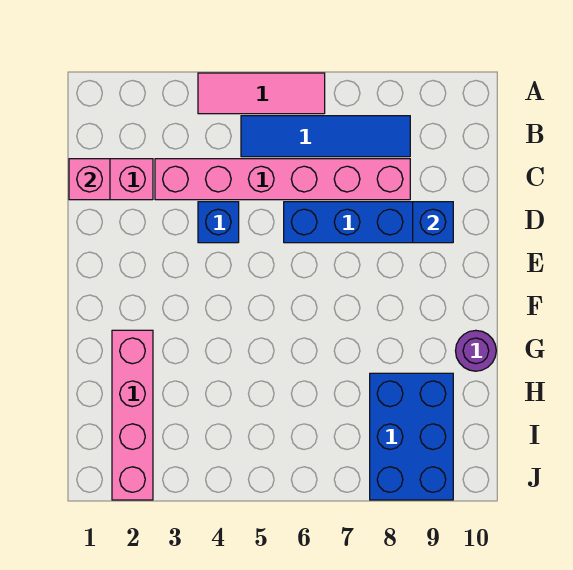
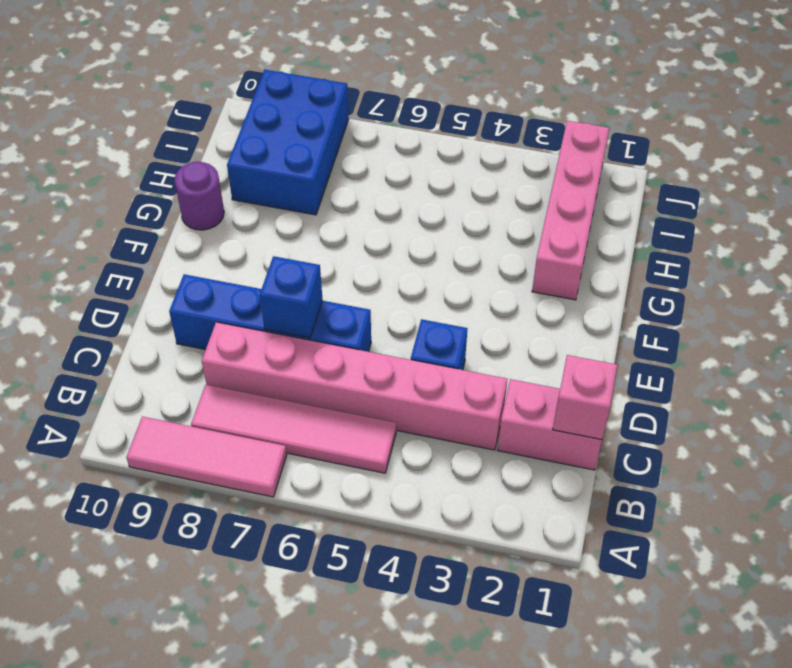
pink tile A4:A6 level 1 -> pink tile A7:A9 level 1
blue tile B5:B8 level 1 -> pink tile B5:B8 level 1
blue brick D9 level 2 -> blue brick D7 level 2

